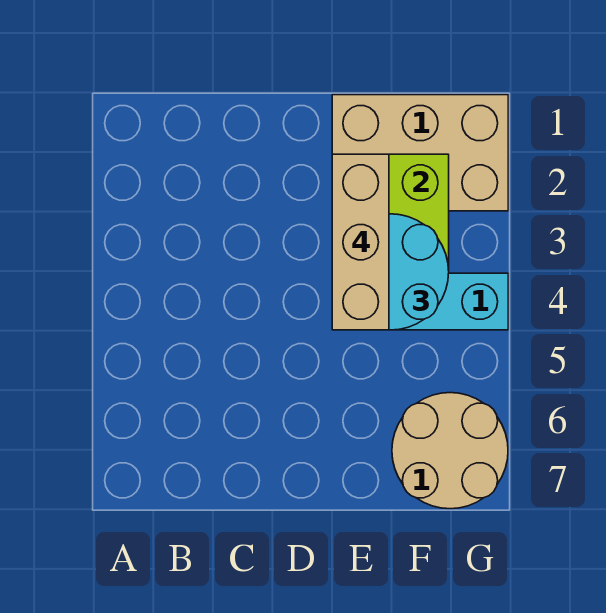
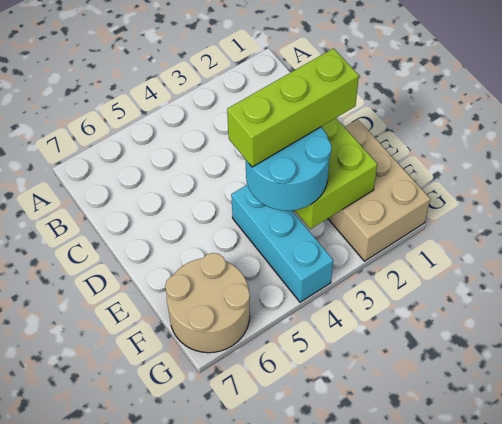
tan brick E2:E4 level 4 -> lime brick E2:E4 level 4

